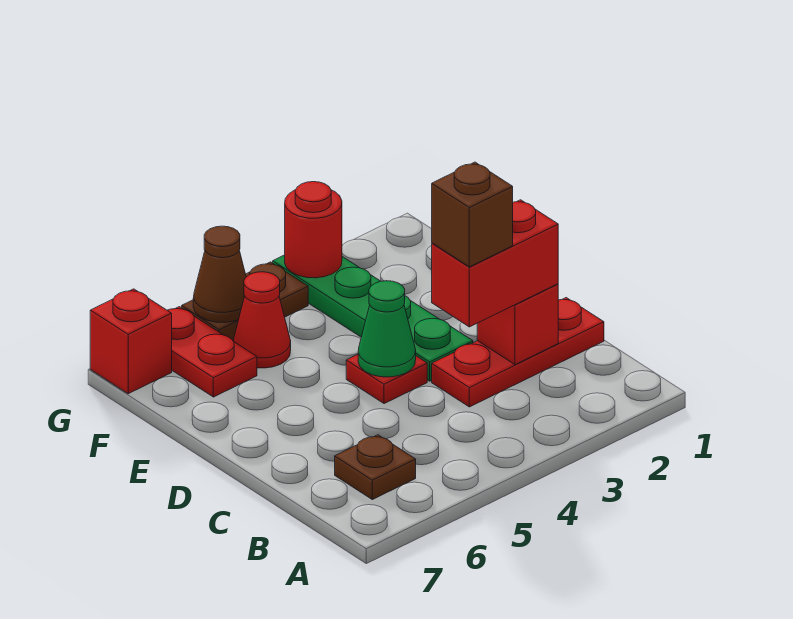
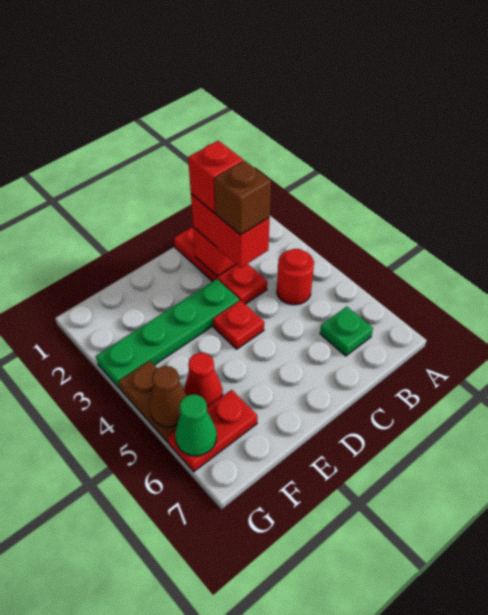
brown plate B6 level 1 -> green plate B6 level 1
green cone D4 level 2 -> green cone G6 level 2
red round brick G3 level 2 -> red round brick B4 level 1
red brick G7 level 1 -> red brick C2 level 4

